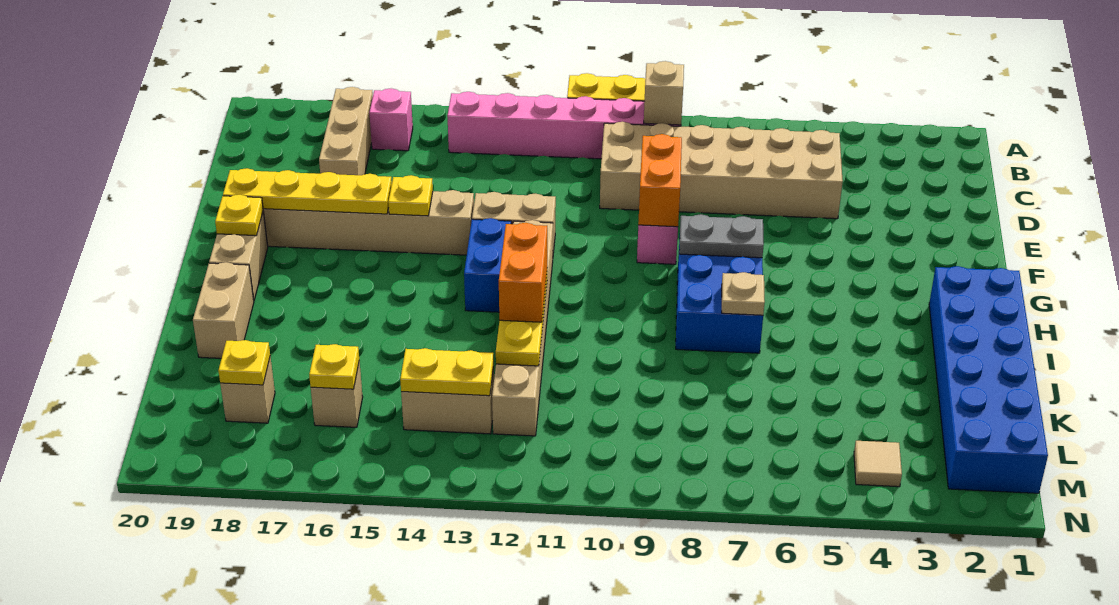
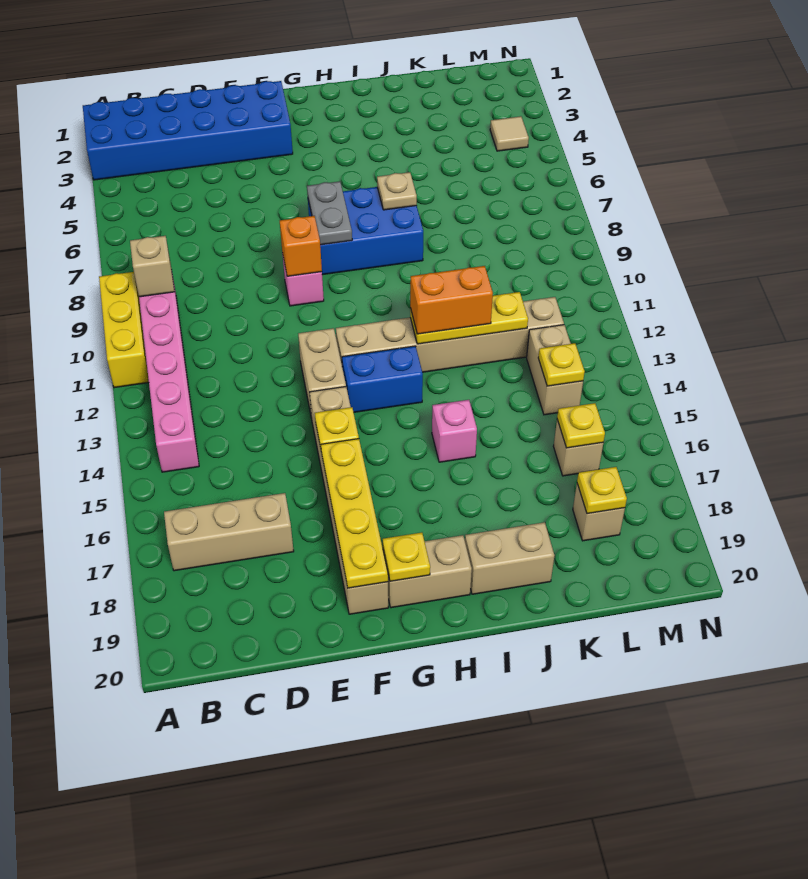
pink brick B16 level 1 -> pink brick I15 level 1
tan brick C5:D10 level 1 -> none
orange brick E9:F9 level 2 -> orange brick F9 level 2
blue brick H1:M2 level 1 -> blue brick A2:F3 level 1
yellow plate L13:L14 level 2 -> yellow plate L14 level 2

